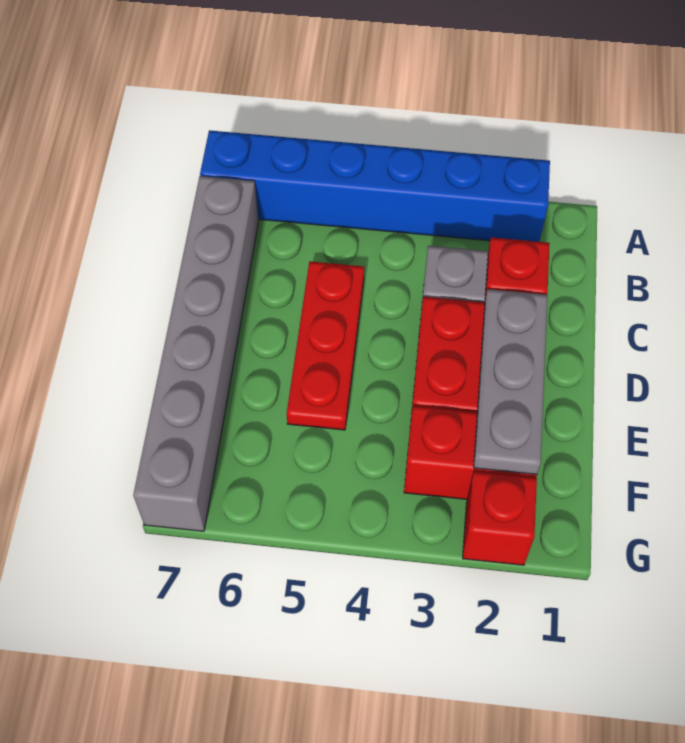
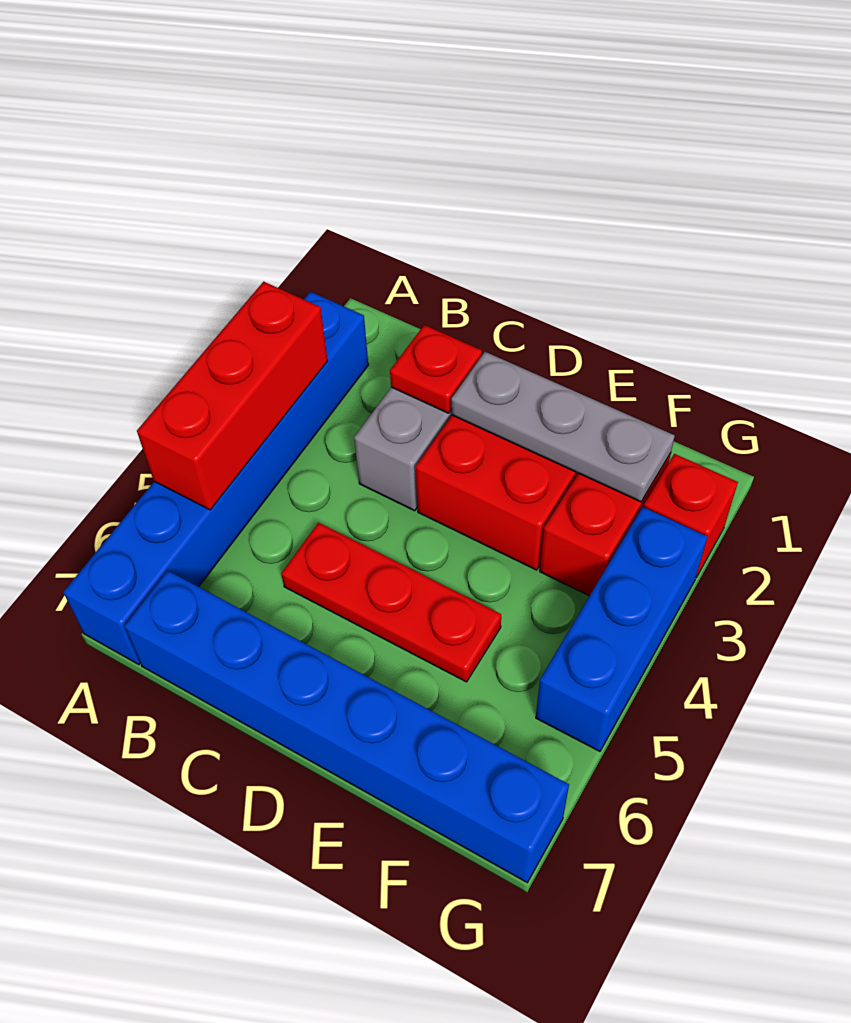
none -> red brick A3:A5 level 2
grey brick B7:G7 level 1 -> blue brick B7:G7 level 1
none -> blue brick G3:G5 level 1

